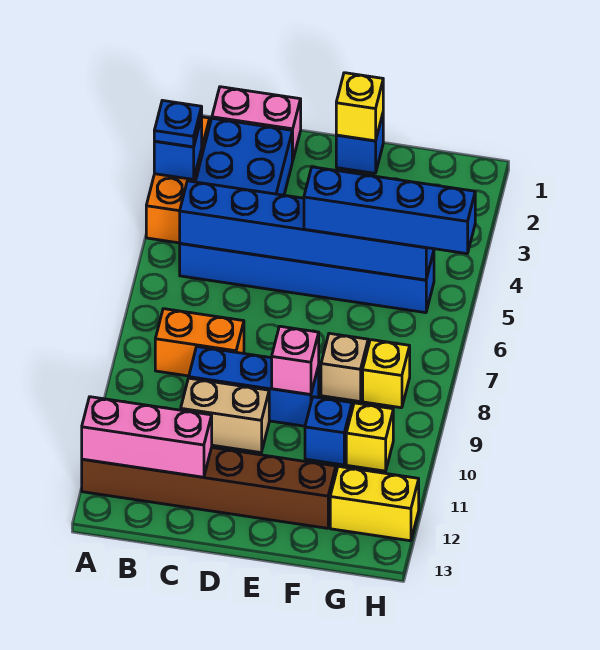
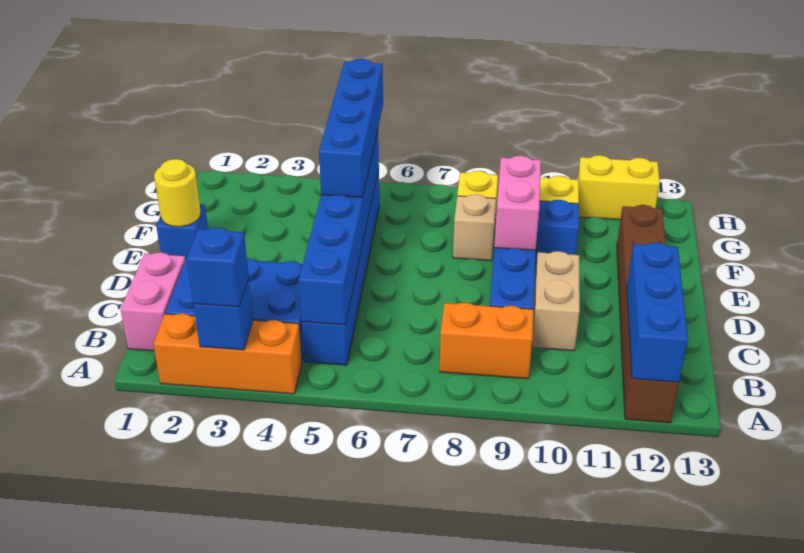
blue plate A3 level 3 -> blue brick A3 level 3
pink brick A12:C12 level 2 -> blue brick A12:C12 level 2
orange brick B8:C8 level 1 -> orange brick B8:B9 level 1
yellow brick E1 level 2 -> yellow round brick E1 level 2
pink brick E9 level 2 -> pink brick E9:F9 level 2
yellow brick G12:H12 level 1 -> yellow brick H11:H12 level 1

